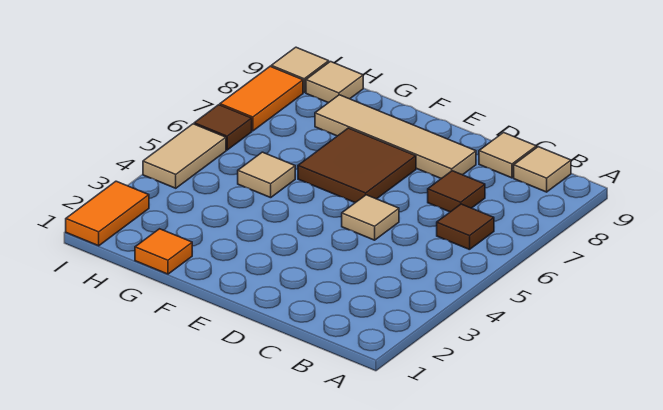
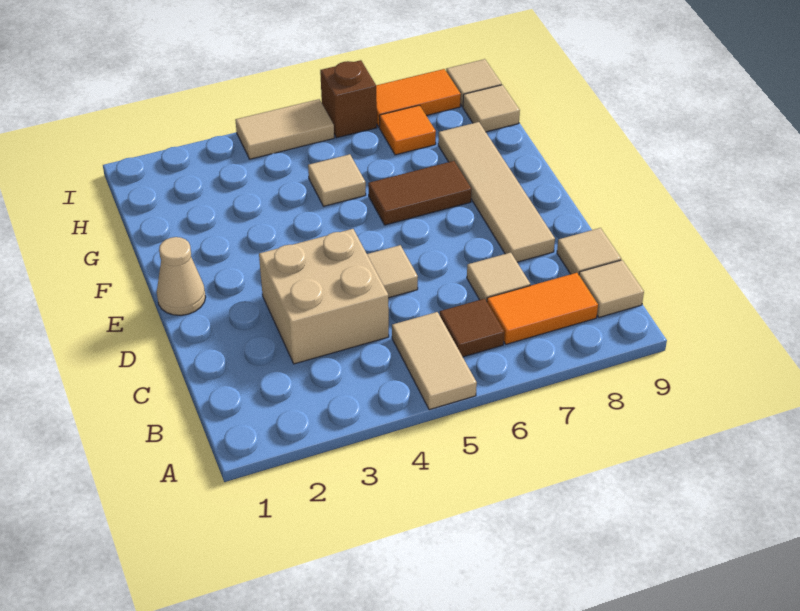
none -> tan tile A5:B5 level 1
none -> tan brick C3:D4 level 1
brown tile C7 level 1 -> tan tile C7 level 1
none -> tan cone E1 level 1
brown tile E6:F7 level 1 -> brown tile F6:F7 level 1
orange tile G1 level 1 -> orange tile H7 level 1
orange tile I1:I2 level 1 -> orange tile B7:B8 level 1
brown tile I6 level 1 -> brown brick I6 level 1

